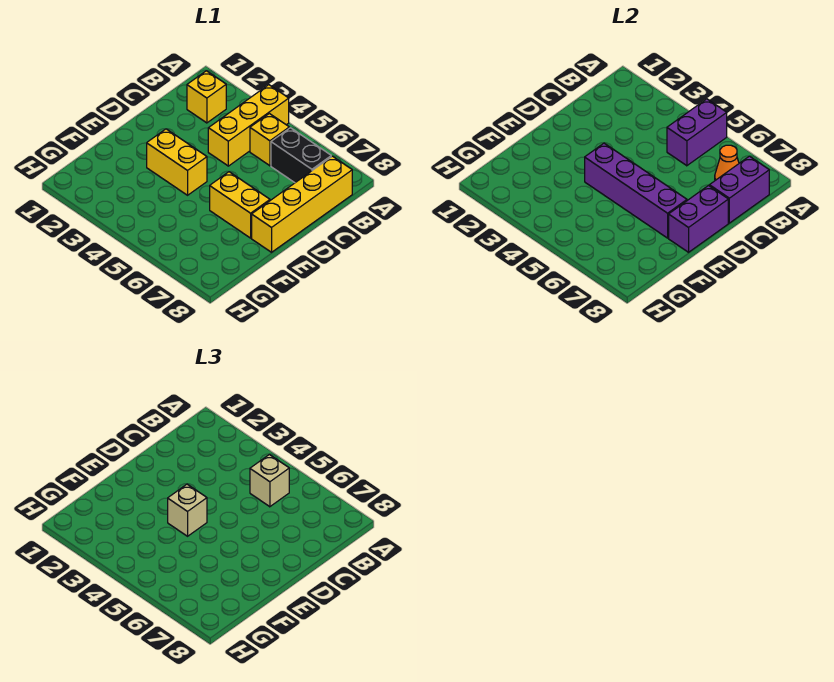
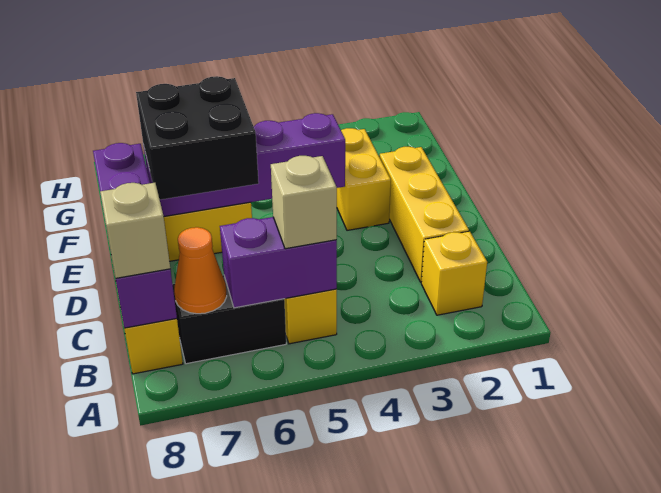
yellow brick A4:C4 level 1 -> yellow brick C2:E2 level 1
purple brick A5:B5 level 2 -> purple brick B5:B6 level 2
none -> black brick D6:E7 level 3
yellow brick E3:E4 level 1 -> yellow brick E3:F3 level 1
tan brick E4 level 3 -> tan brick B8 level 3

